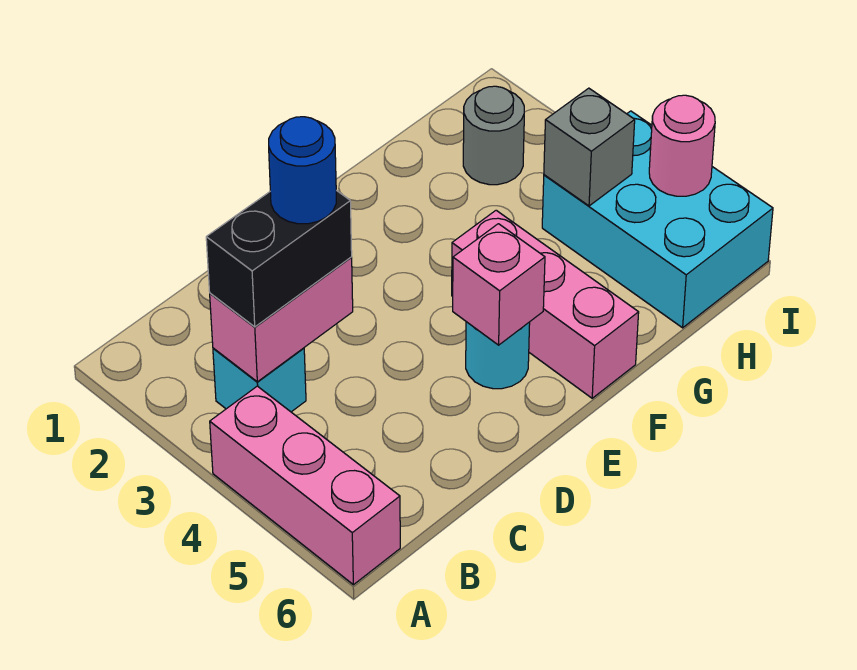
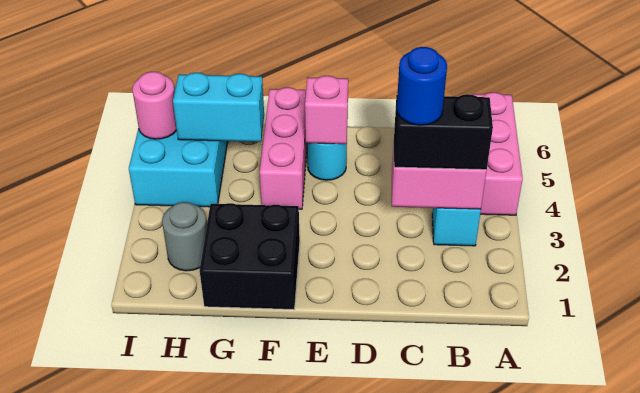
none -> black brick F1:G2 level 1
none -> cyan brick G5:H5 level 2
grey brick H4 level 2 -> none

